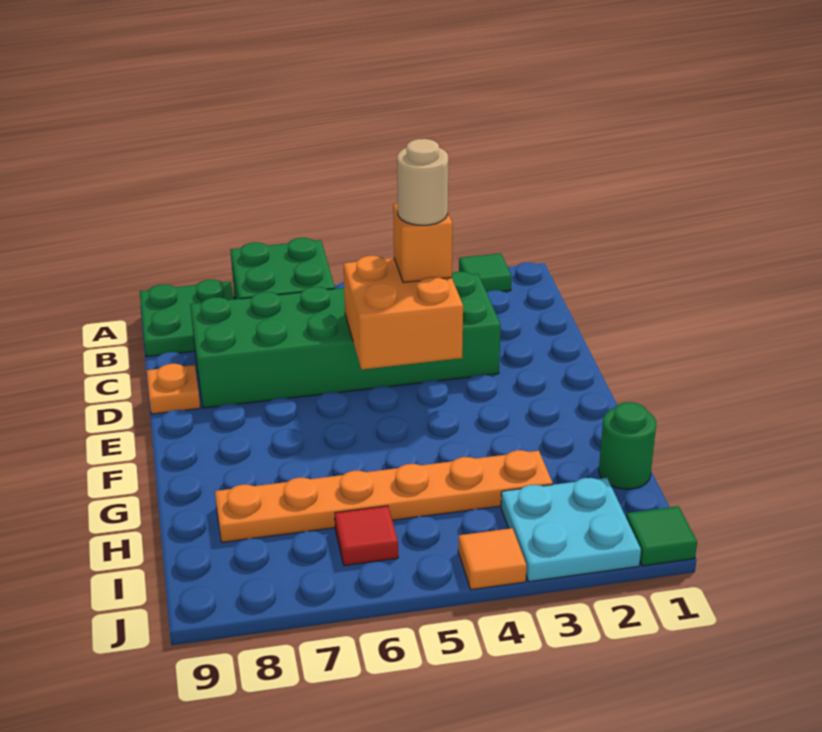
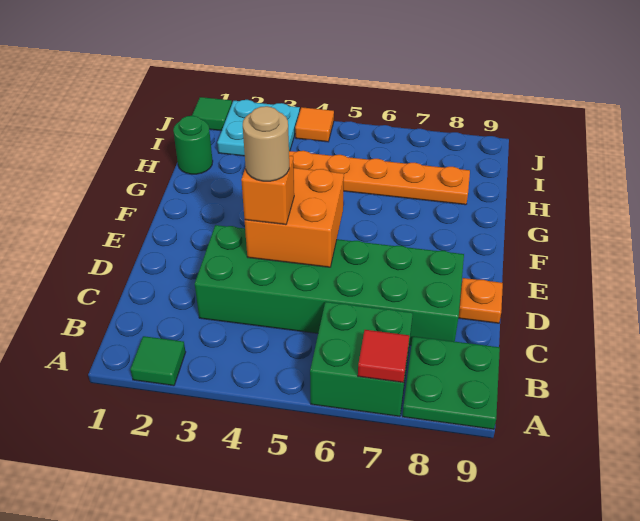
red tile I6 level 1 -> red tile A7 level 2

